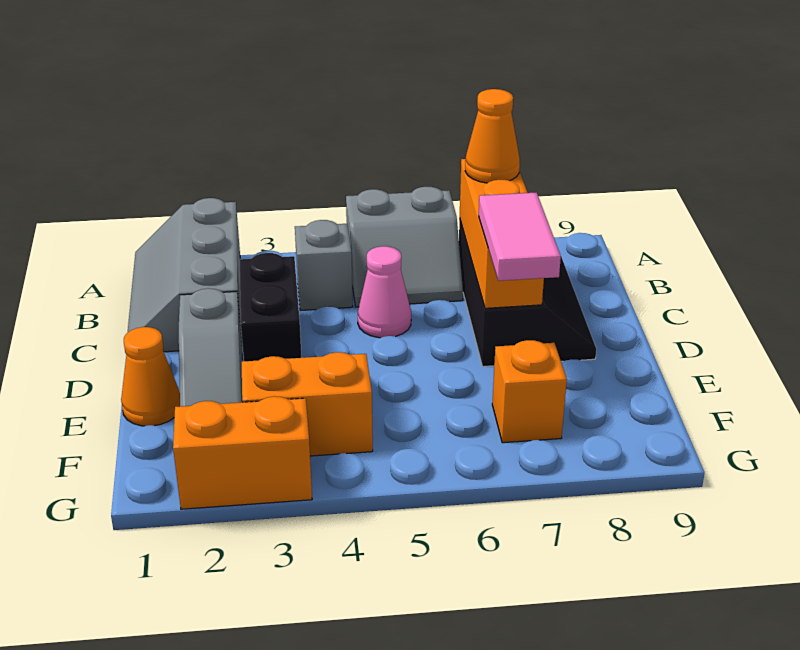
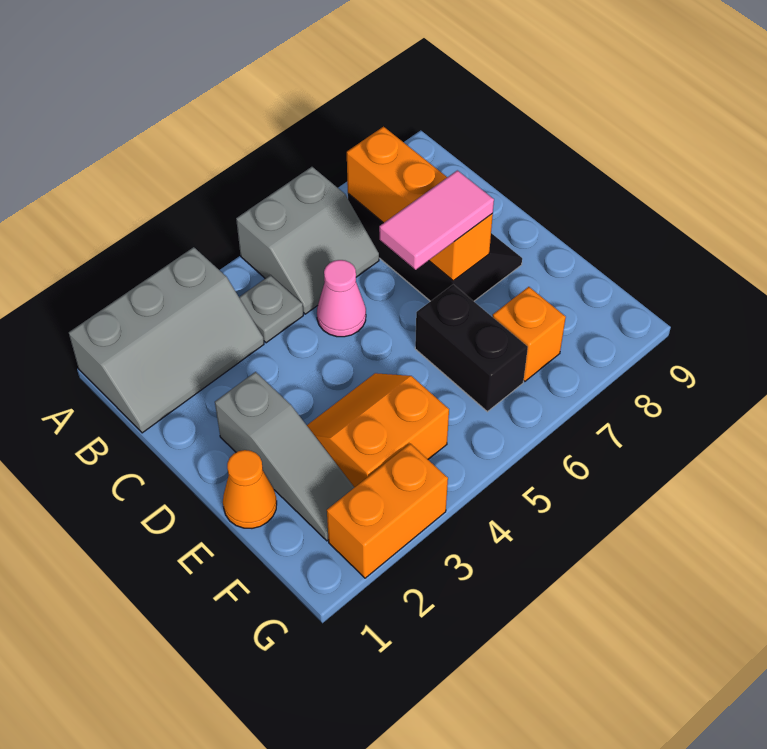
grey slope A1:C2 level 1 top 2 -> grey slope A1:B3 level 1 top A
grey brick B4 level 1 -> grey plate B4 level 1
orange cone B7 level 3 -> none
black brick C3:D3 level 1 -> black brick E6:F6 level 1
pink tile D7:E7 level 3 -> pink tile D6:D7 level 3

